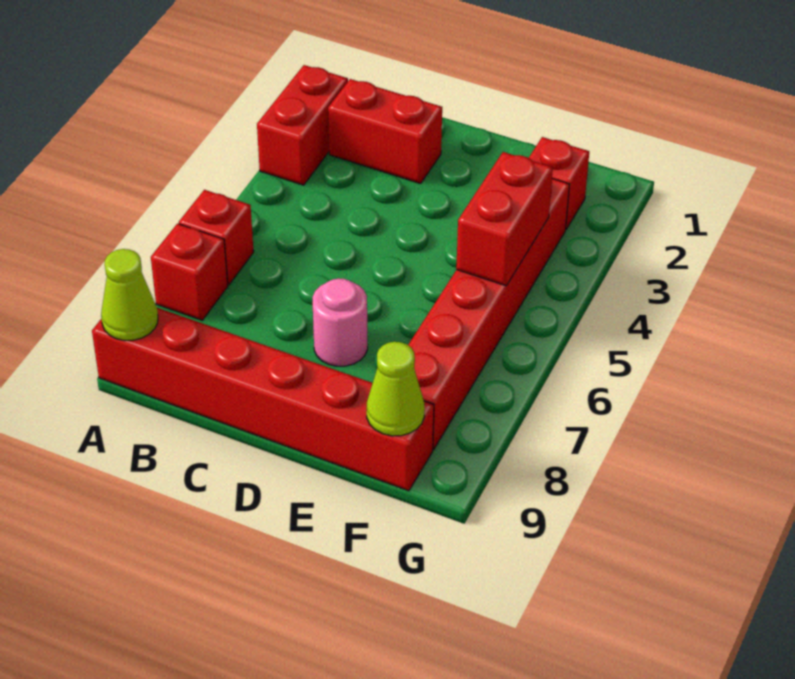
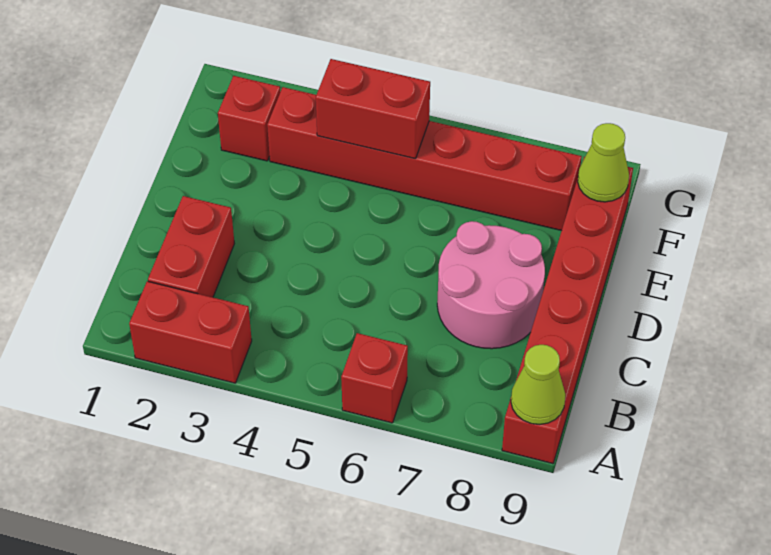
red brick A7 level 1 -> none
pink round brick D7 level 1 -> pink round brick C7:D8 level 1

